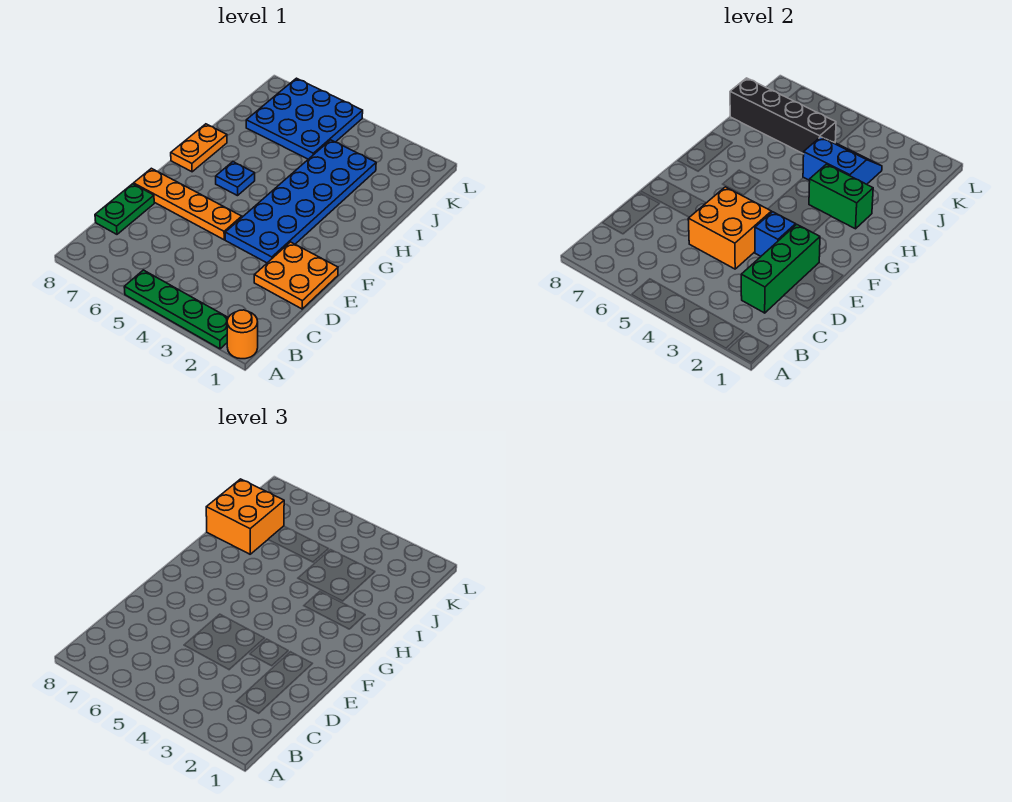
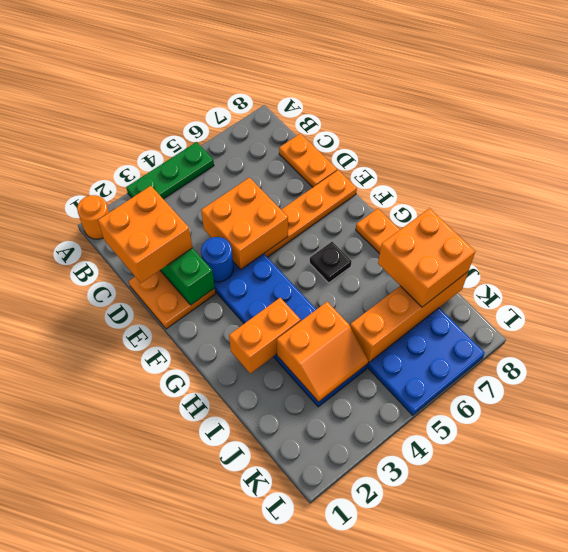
green plate A2:A5 level 1 -> green plate A3:A5 level 1
none -> orange brick C1:D2 level 3
green plate C8:D8 level 1 -> orange plate C8:D8 level 1
blue brick E3 level 2 -> blue round brick E3 level 2
blue plate G6 level 1 -> black plate G6 level 1
green brick H2:H3 level 2 -> orange brick H2:H3 level 2
blue slope I3:J4 level 2 top I -> orange slope I3:J4 level 2 top I
black brick J5:J8 level 2 -> orange brick J5:J8 level 2

